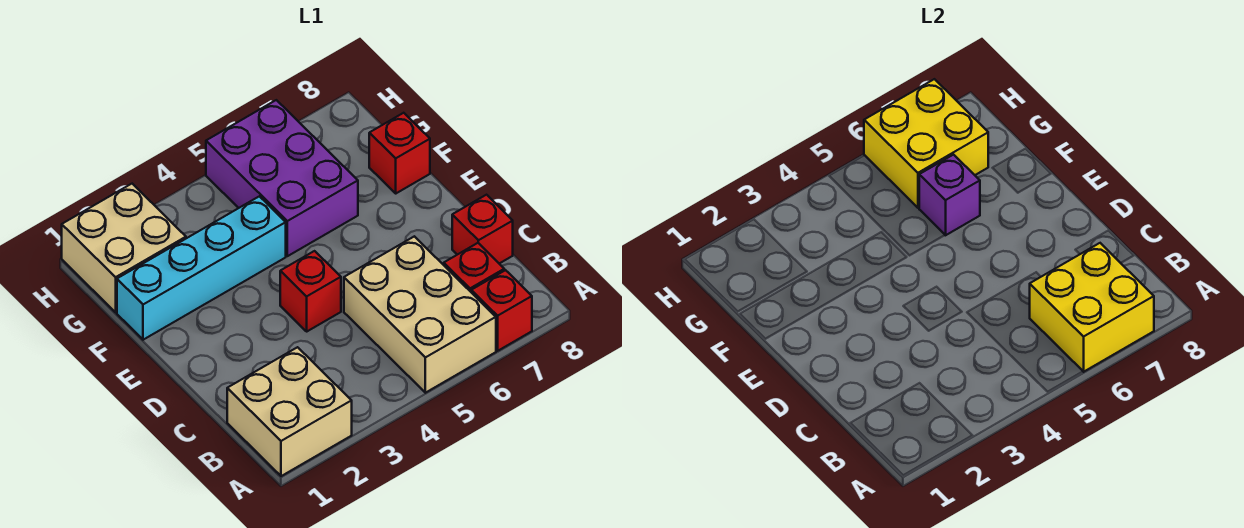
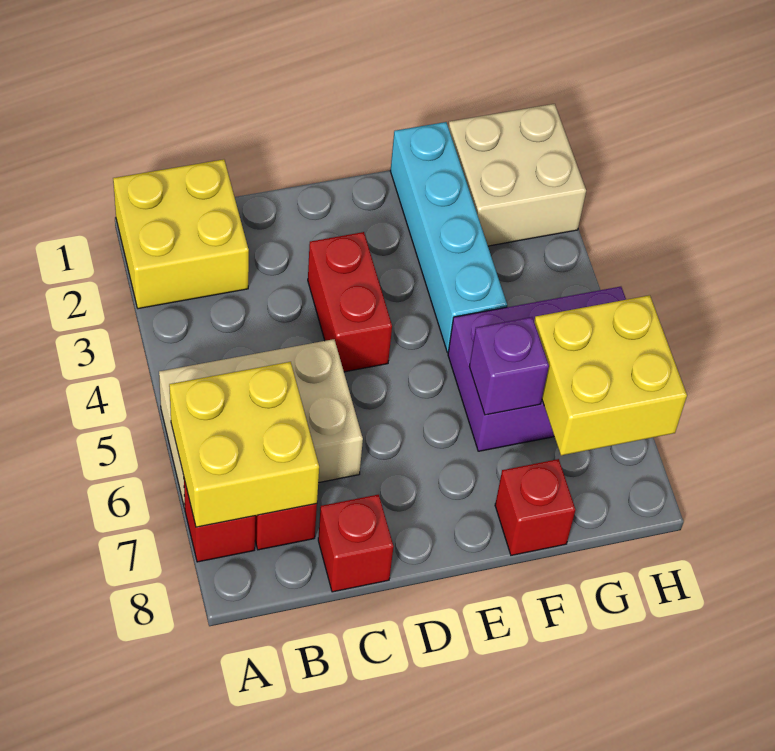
tan brick A1:B2 level 1 -> yellow brick A1:B2 level 1
red brick D4 level 1 -> red brick D3:D4 level 1

